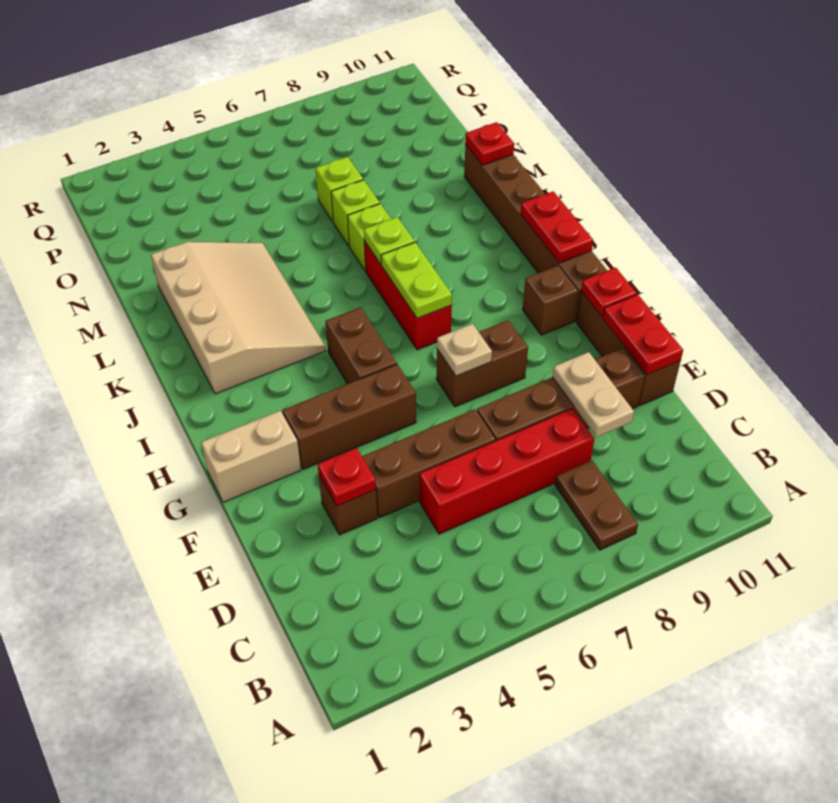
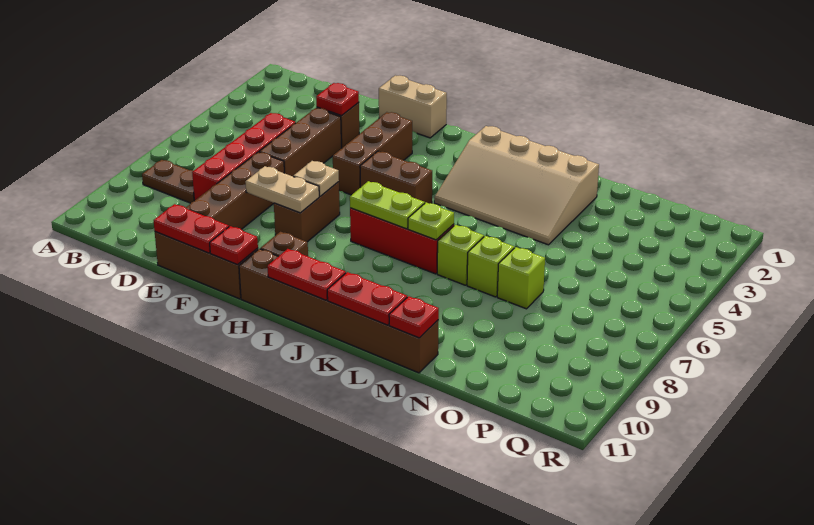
tan plate D9:E9 level 2 -> tan plate F8:G8 level 2
tan brick G1:G2 level 1 -> tan brick F1:G1 level 1
none -> red plate K11:L11 level 2

